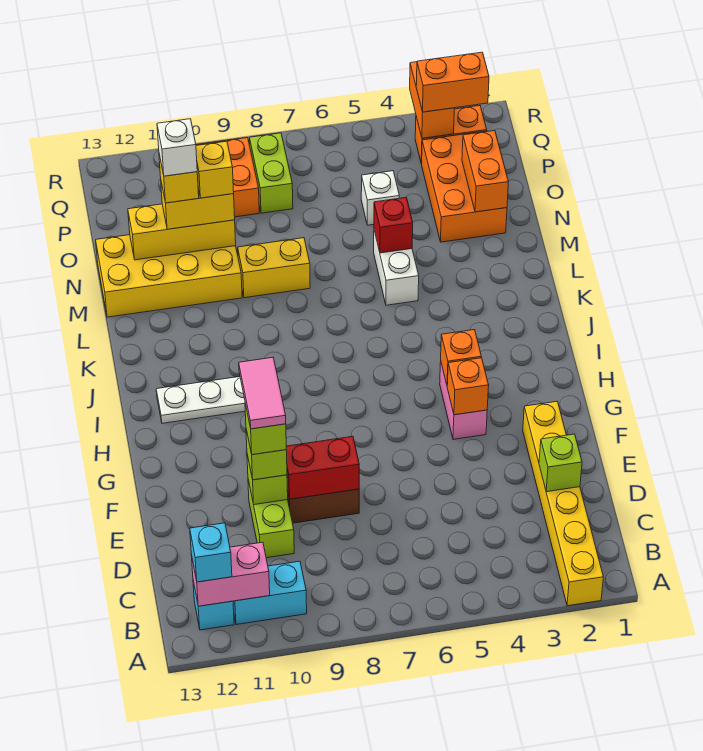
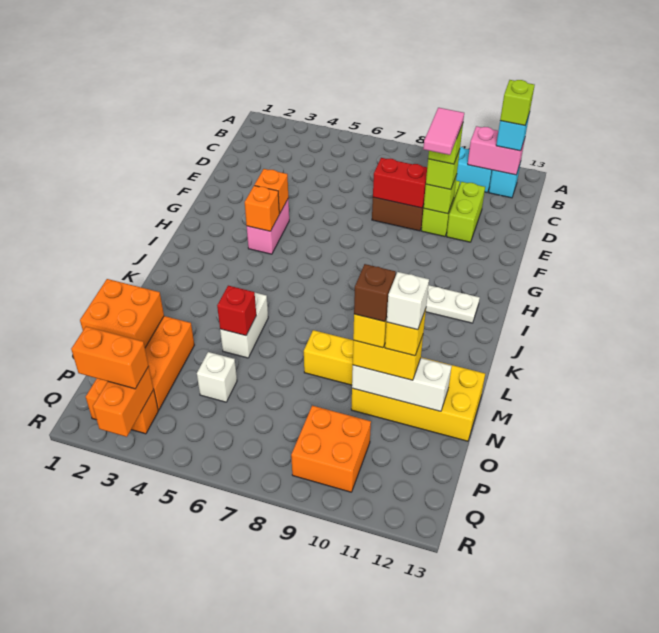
yellow brick A2:F2 level 1 -> none
lime brick D2 level 2 -> lime brick B12 level 4
orange brick N2:O2 level 2 -> orange brick N1:O2 level 2
yellow brick N10:N12 level 2 -> white brick N10:N12 level 2
none -> brown brick N10 level 5
lime brick P8:Q8 level 1 -> lime brick D11:E11 level 1

